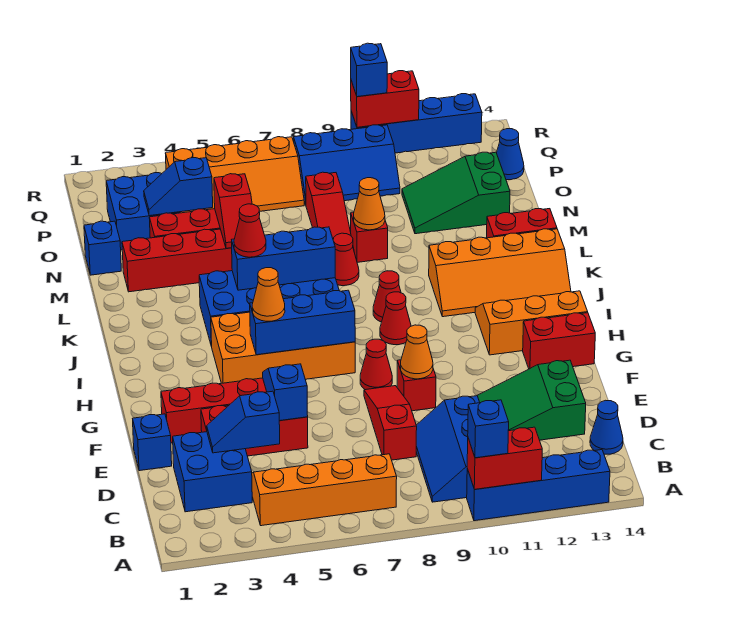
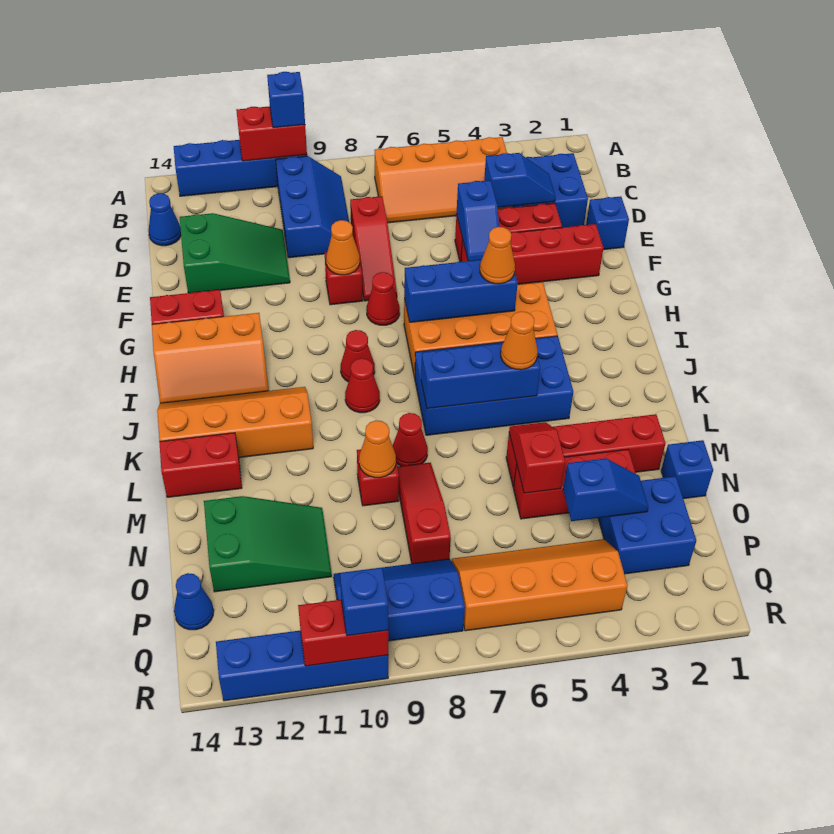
red cone K5 level 3 -> orange cone K5 level 3

